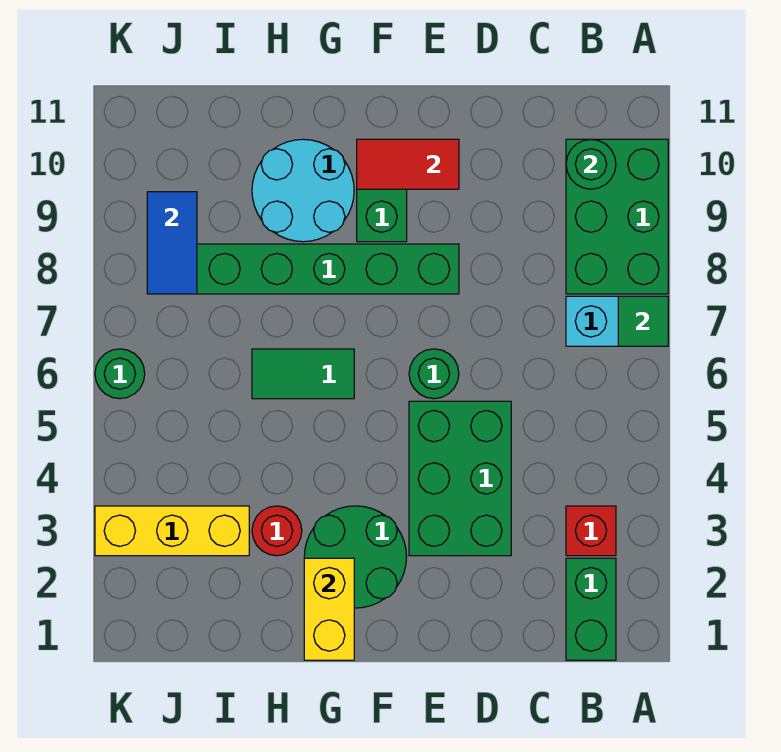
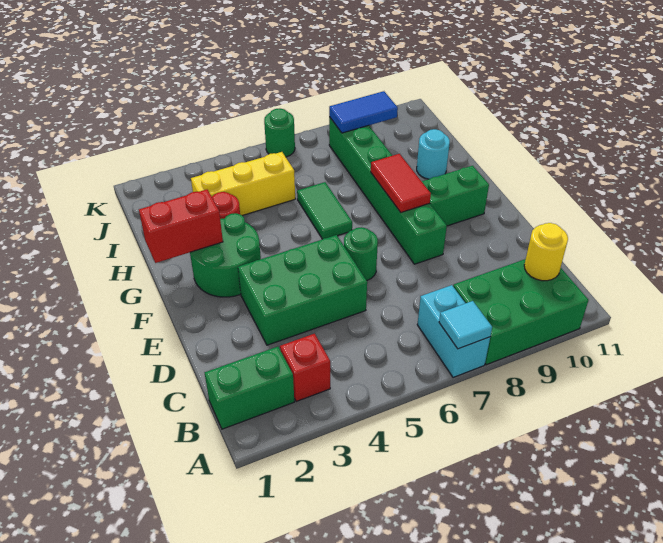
green tile A7 level 2 -> cyan tile A7 level 2
green round brick B10 level 2 -> yellow round brick B10 level 2
red tile E10:F10 level 2 -> red tile F8:G8 level 2
yellow brick G1:G2 level 2 -> red brick G1:G2 level 2
cyan round brick G9:H10 level 1 -> cyan round brick H10 level 1
yellow brick I3:K3 level 1 -> yellow brick I3:I5 level 1

